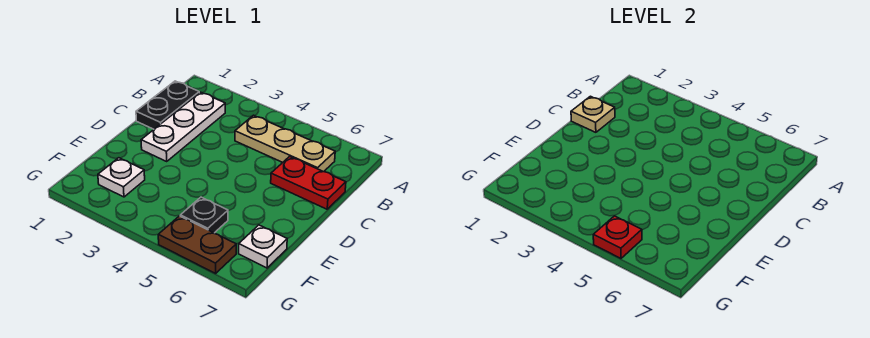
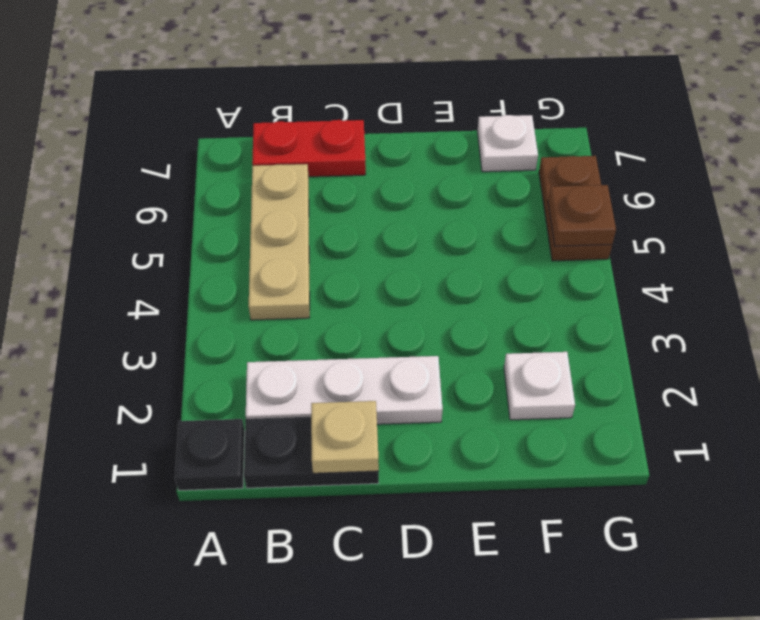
red plate C6:C7 level 1 -> red plate B7:C7 level 1
black plate F5 level 1 -> black plate A1 level 1
red plate G5 level 2 -> brown plate G5 level 2

